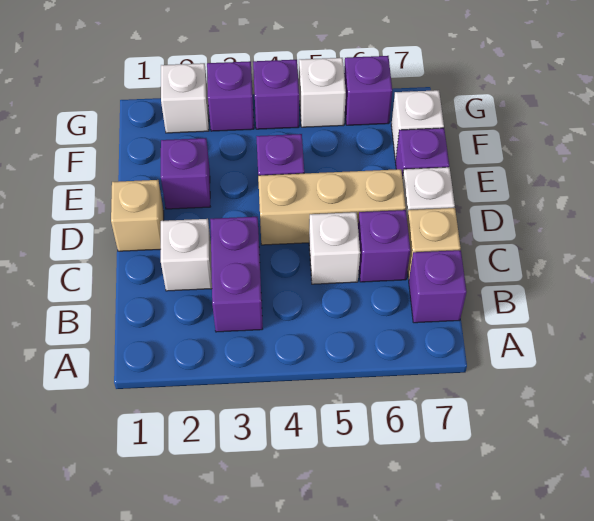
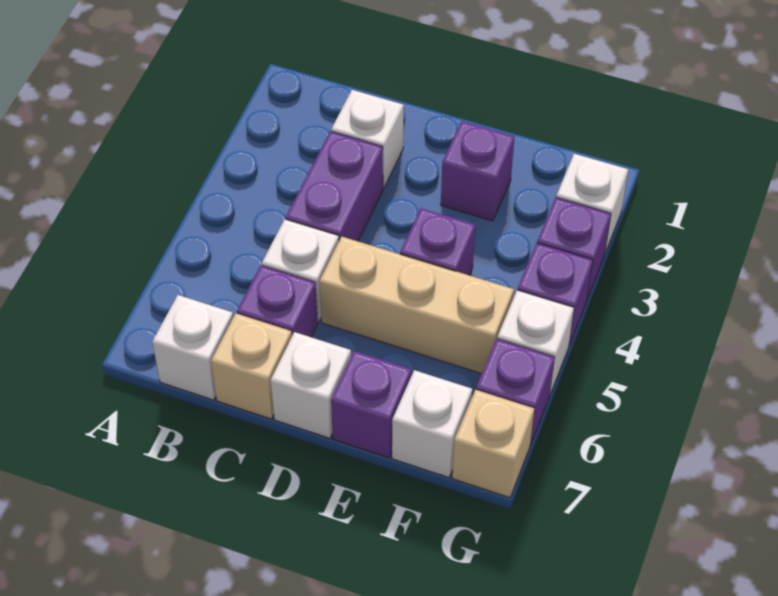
purple brick B3:C3 level 1 -> purple brick C3:C4 level 1
purple brick B7 level 1 -> white brick B7 level 1
tan brick D1 level 1 -> tan brick G7 level 1
tan brick D4:D6 level 1 -> tan brick D5:F5 level 1

